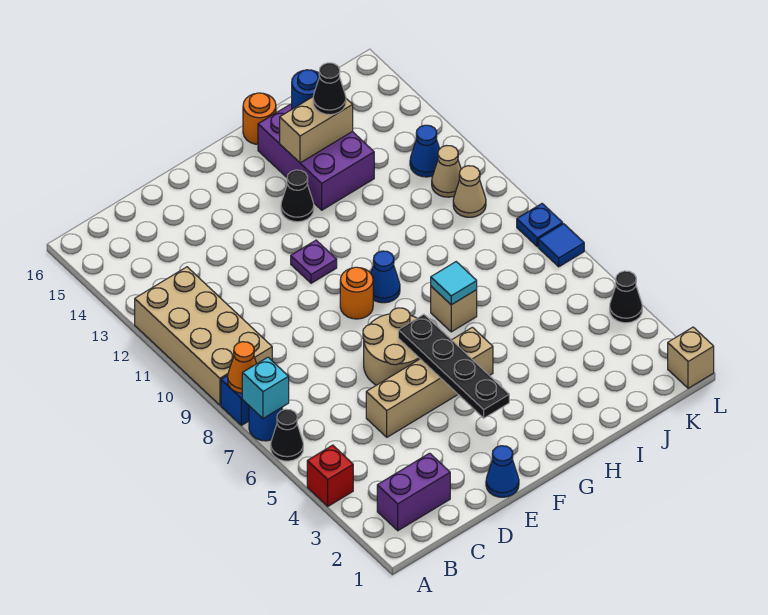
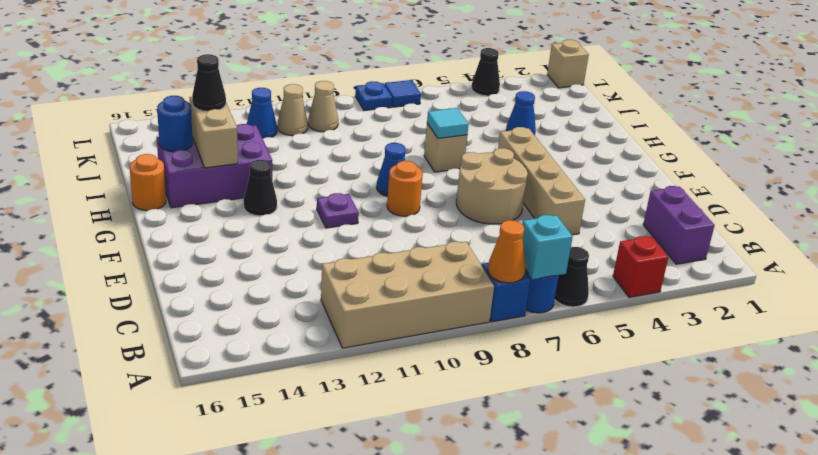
blue cone E1 level 1 -> blue cone I4 level 1
black plate F3:F6 level 2 -> none

